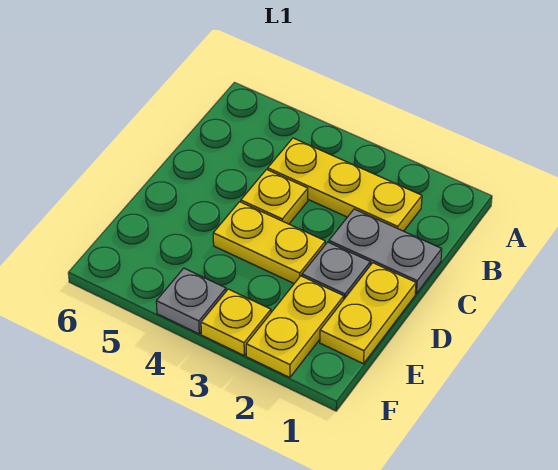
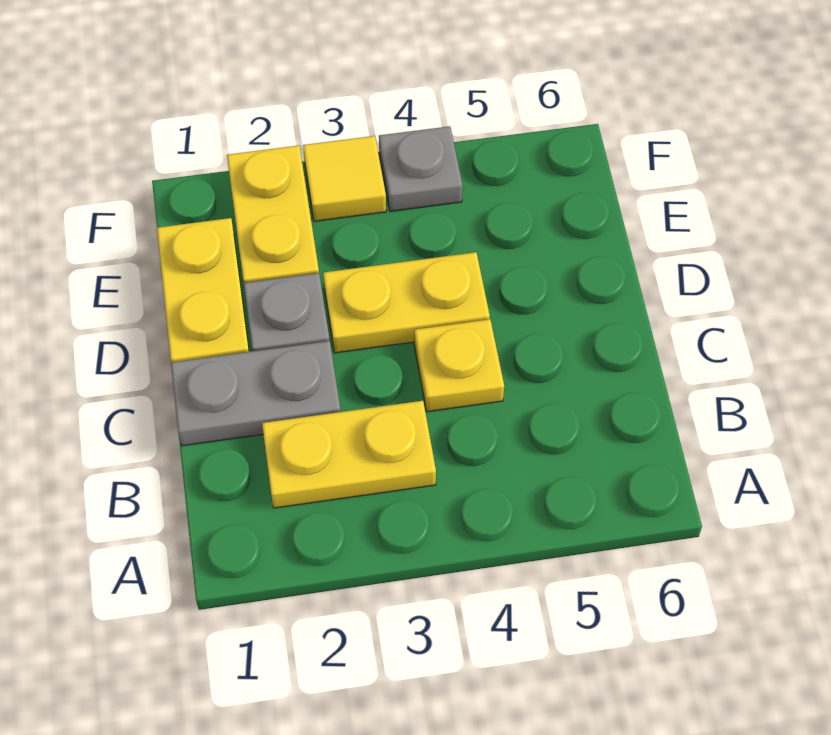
yellow plate B2:B4 level 1 -> yellow plate B2:B3 level 1
yellow plate F3 level 1 -> yellow tile F3 level 1

